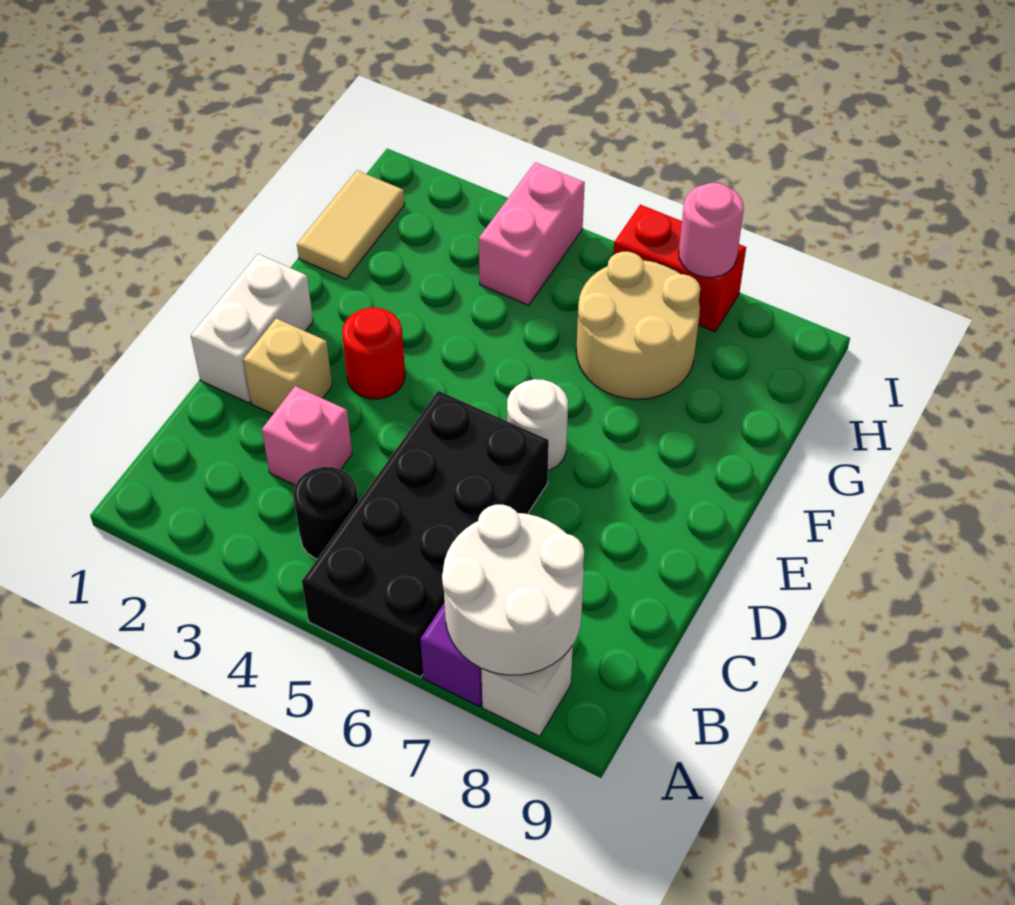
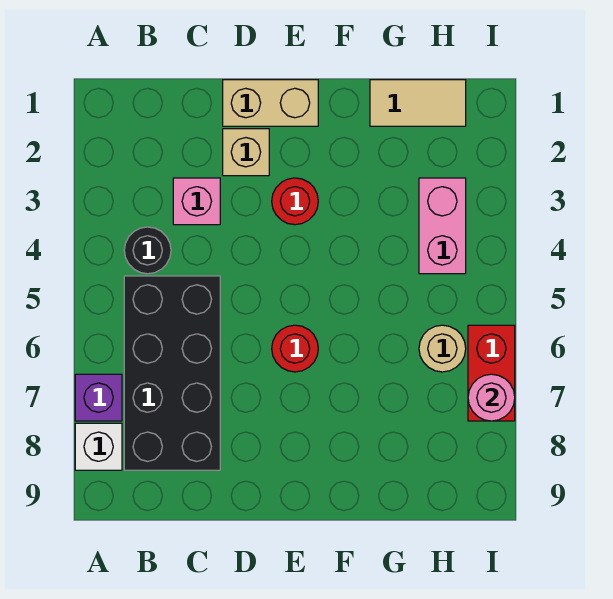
black brick A5:D6 level 1 -> black brick B5:C8 level 1
white round brick A7:B8 level 2 -> none
white brick D1:E1 level 1 -> tan brick D1:E1 level 1
white round brick E6 level 1 -> red round brick E6 level 1
tan round brick G6:H7 level 1 -> tan round brick H6 level 1
pink brick H4:I4 level 1 -> pink brick H3:H4 level 1

